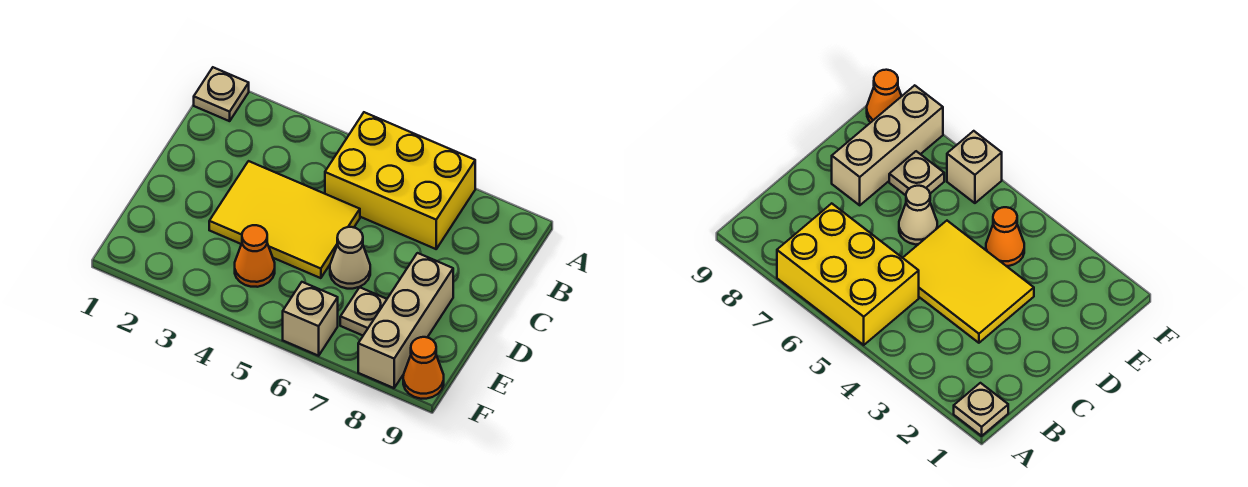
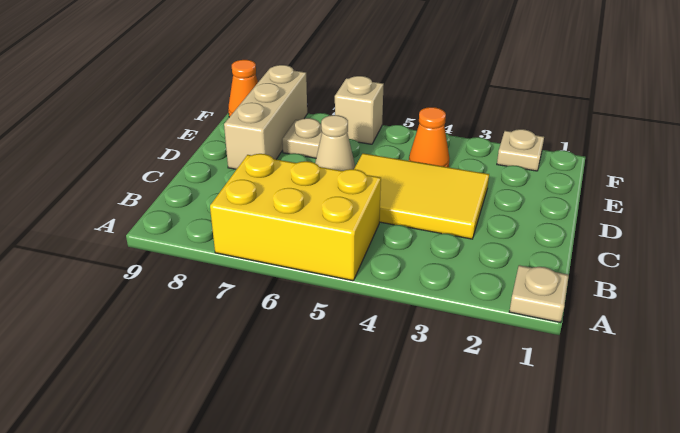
none -> tan plate F2 level 1

